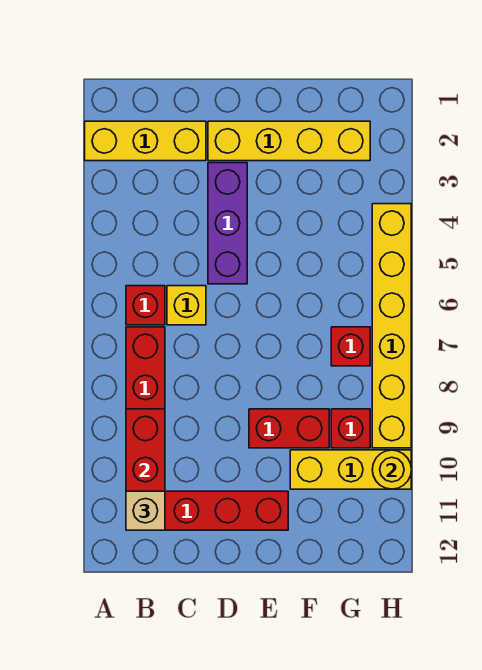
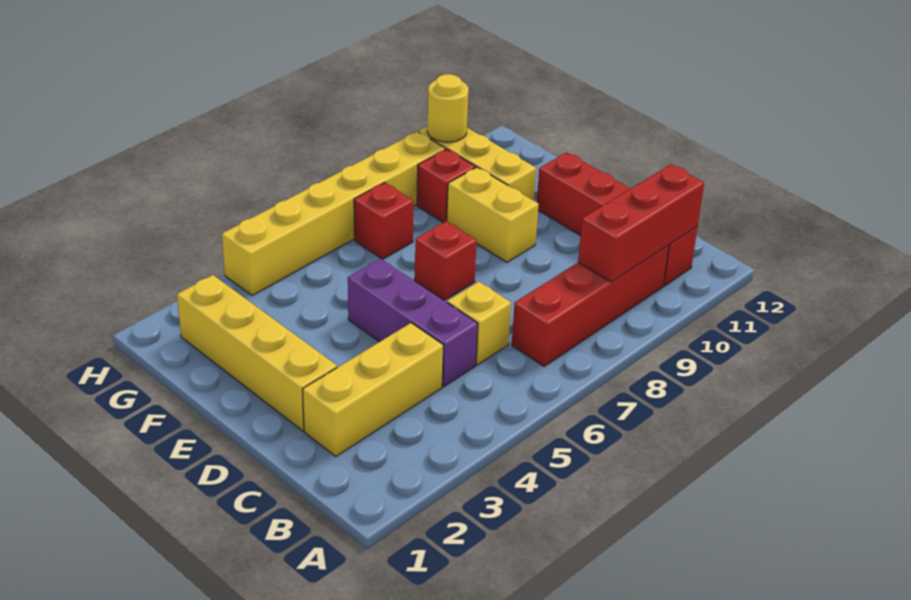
yellow brick A2:C2 level 1 -> yellow brick C2:C4 level 1
red brick B6 level 1 -> red brick E7 level 1
tan brick B11 level 3 -> none
purple brick D3:D5 level 1 -> purple brick C5:E5 level 1
red brick E9:F9 level 1 -> yellow brick E9:F9 level 1

